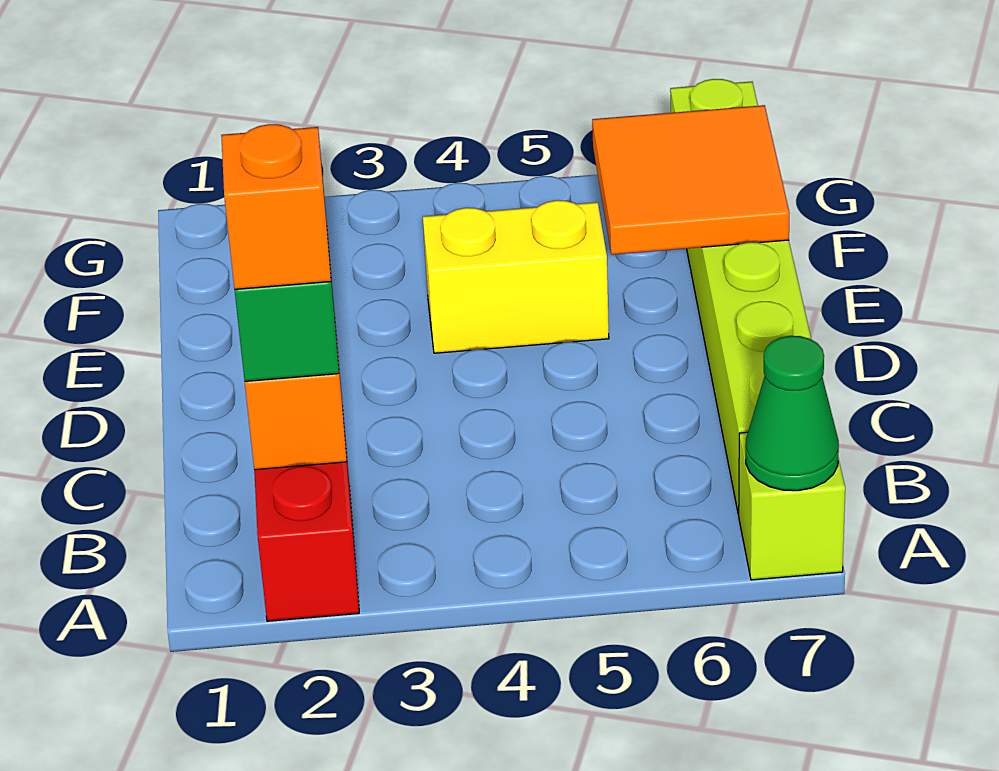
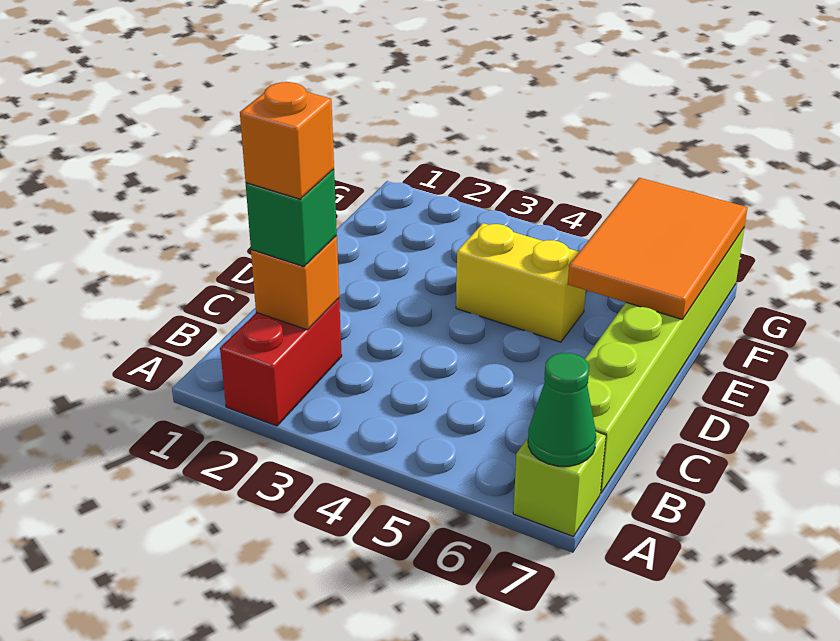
orange tile E6:F7 level 2 -> orange tile E6:G7 level 2

